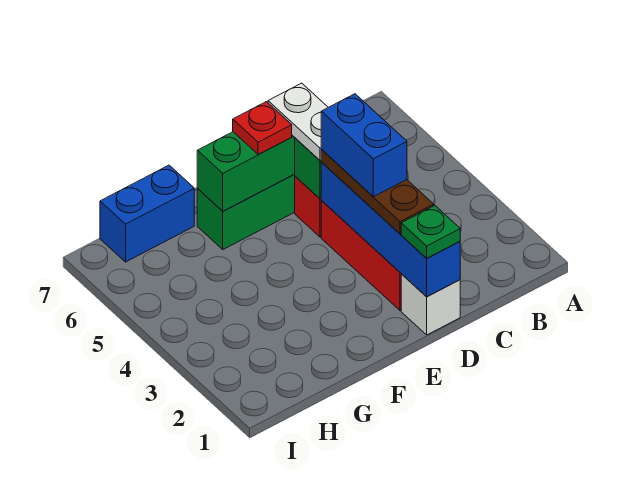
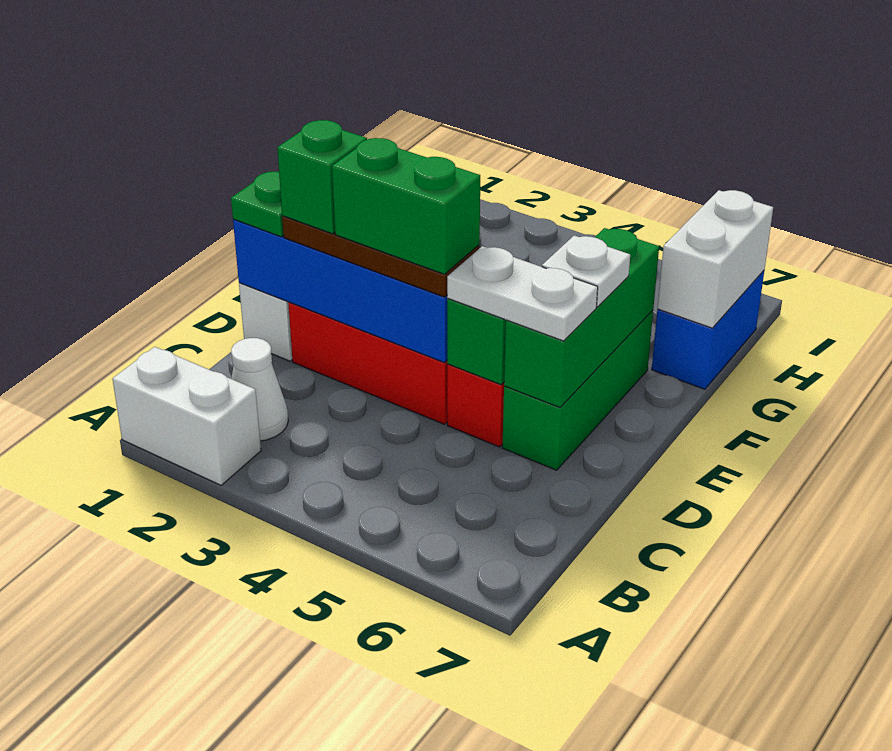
none -> white brick A1:A2 level 1
none -> white cone B2 level 1
none -> green brick D2 level 4
blue brick D3:D4 level 4 -> green brick D3:D4 level 4
red plate E6 level 3 -> white plate E6 level 3
none -> white brick G7:H7 level 2

